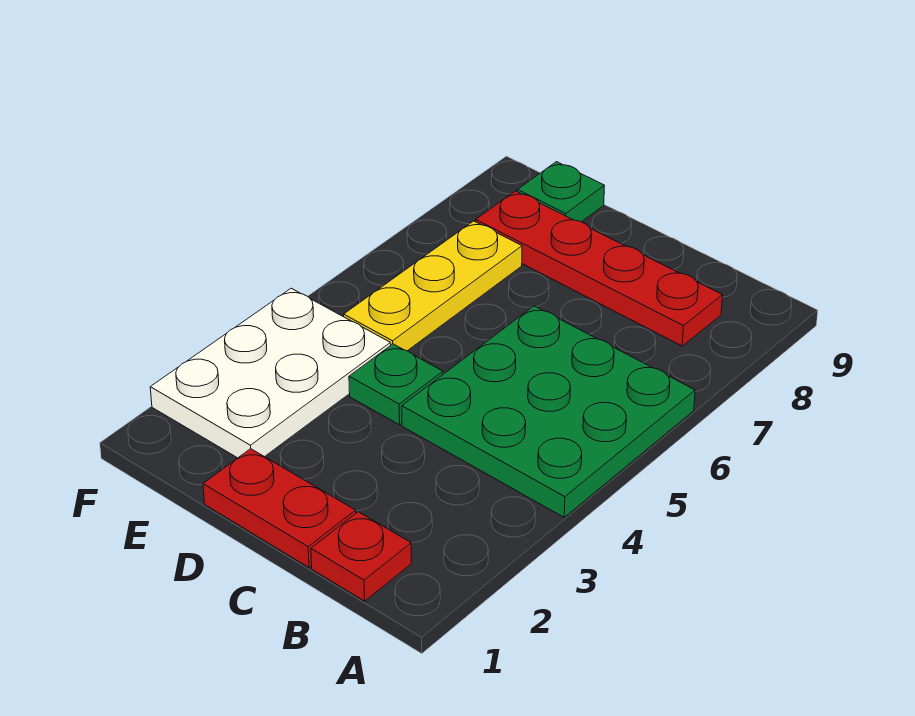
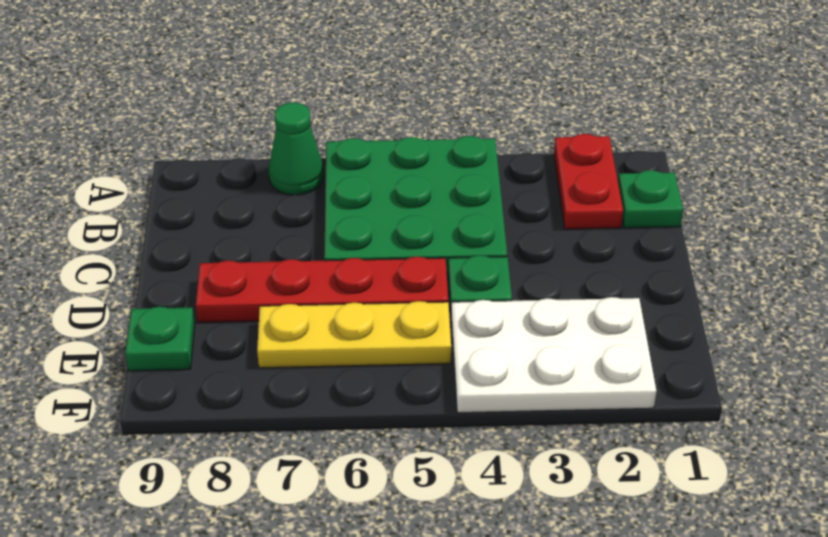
none -> green cone A7 level 1
red plate B1 level 1 -> green plate B1 level 1
red plate B8:E8 level 1 -> red plate D5:D8 level 1
red plate C1:D1 level 1 -> red plate A2:B2 level 1

